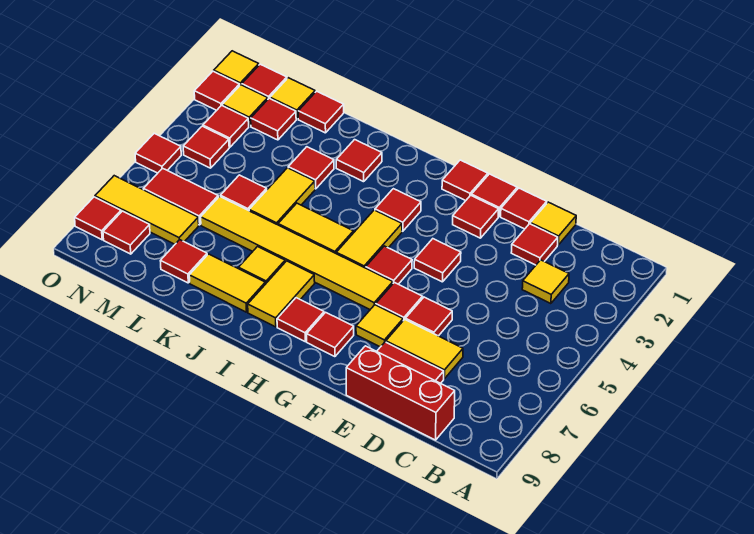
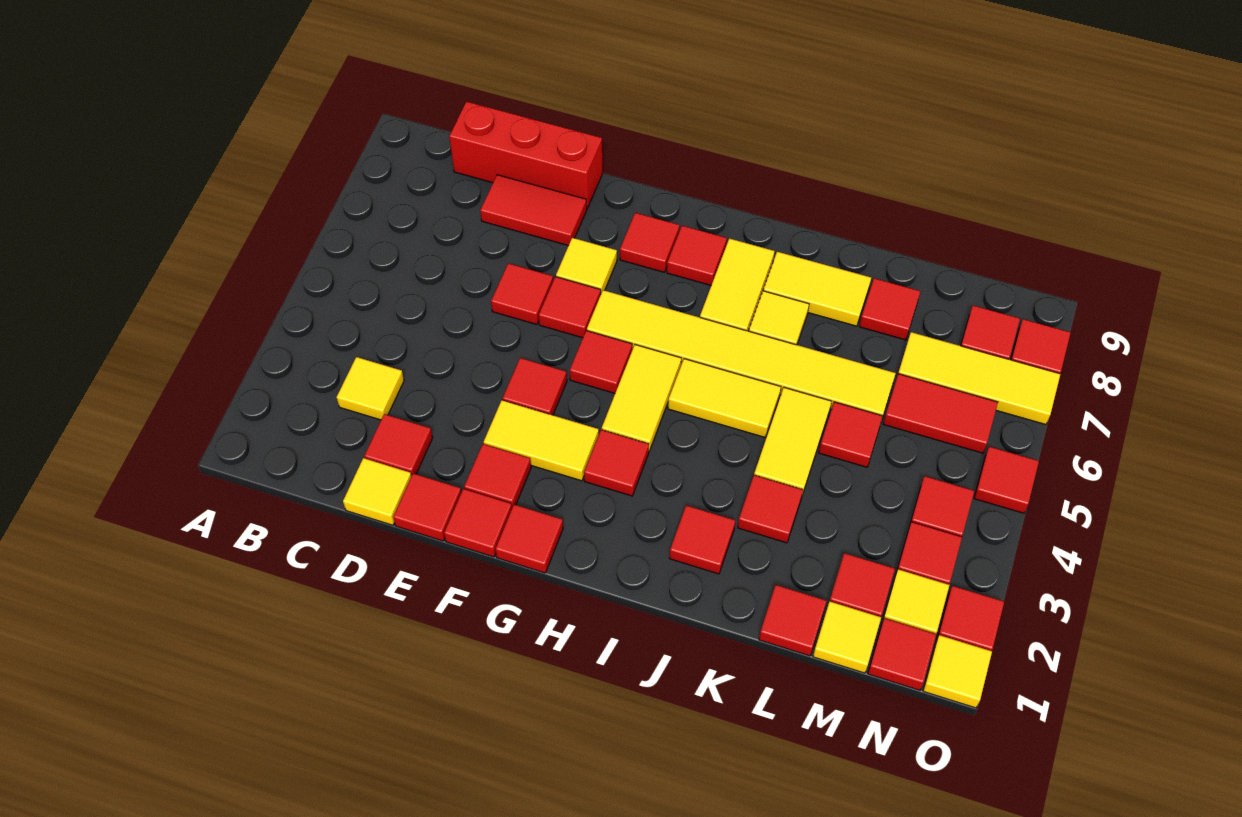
yellow tile D7:E7 level 1 -> yellow tile F3:G3 level 1

